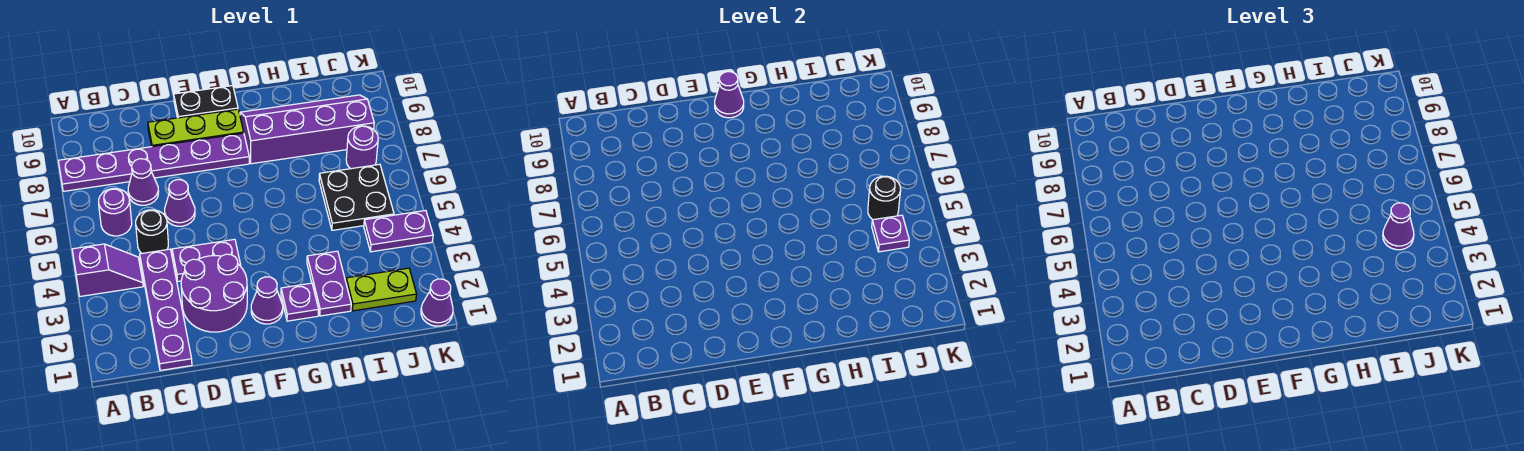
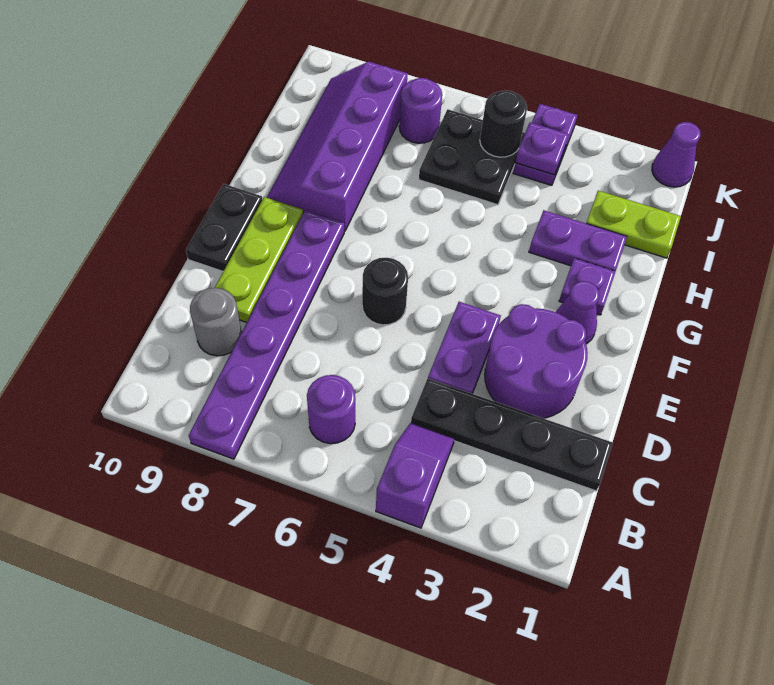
purple plate C1:C4 level 1 -> black plate C1:C4 level 1
black round brick C5 level 1 -> black round brick E6 level 1
purple cone C7 level 1 -> none
none -> grey round brick C9 level 1
purple cone D6 level 1 -> none
purple cone F10 level 2 -> none
lime plate I2:J2 level 1 -> lime plate I1:I2 level 1
purple cone J4 level 3 -> none

